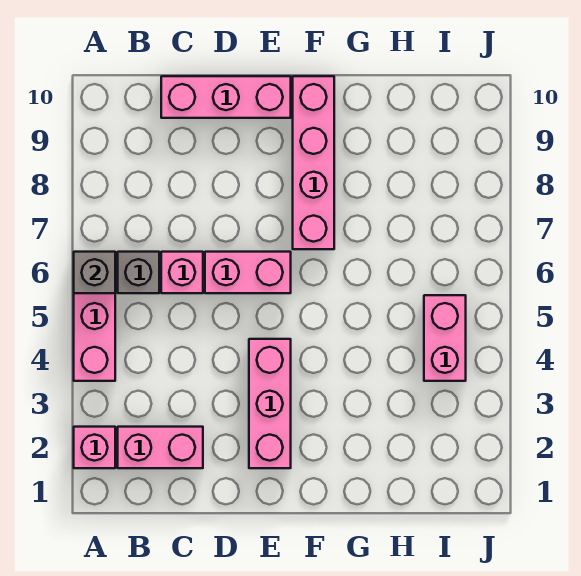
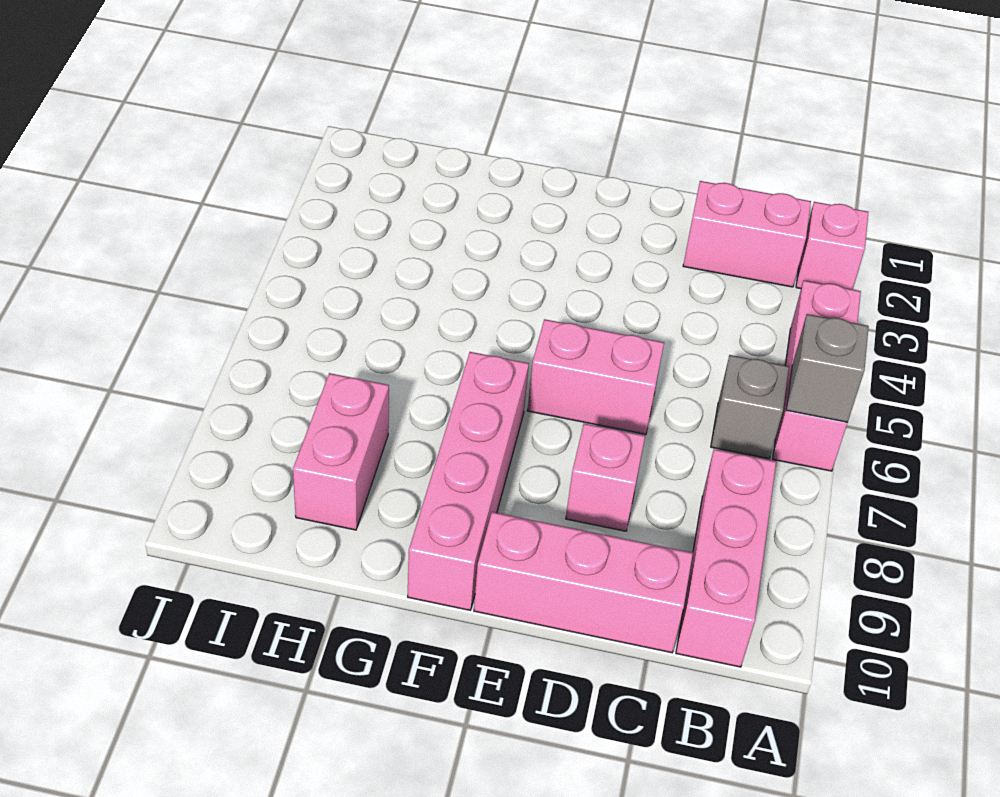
pink brick C6 level 1 -> pink brick D8 level 1
pink brick E2:E4 level 1 -> pink brick B8:B10 level 1
pink brick I4:I5 level 1 -> pink brick H8:H9 level 1

